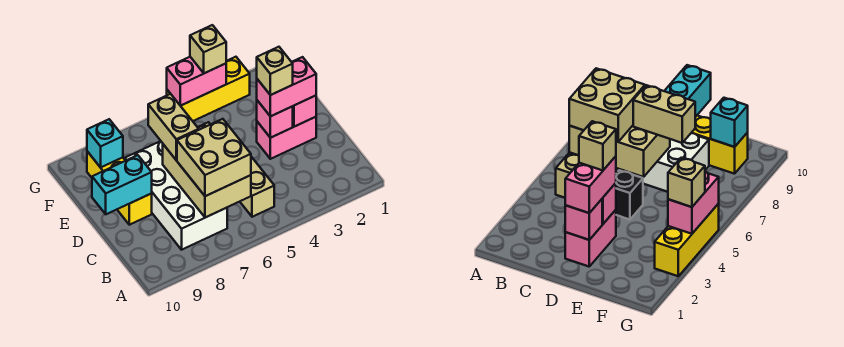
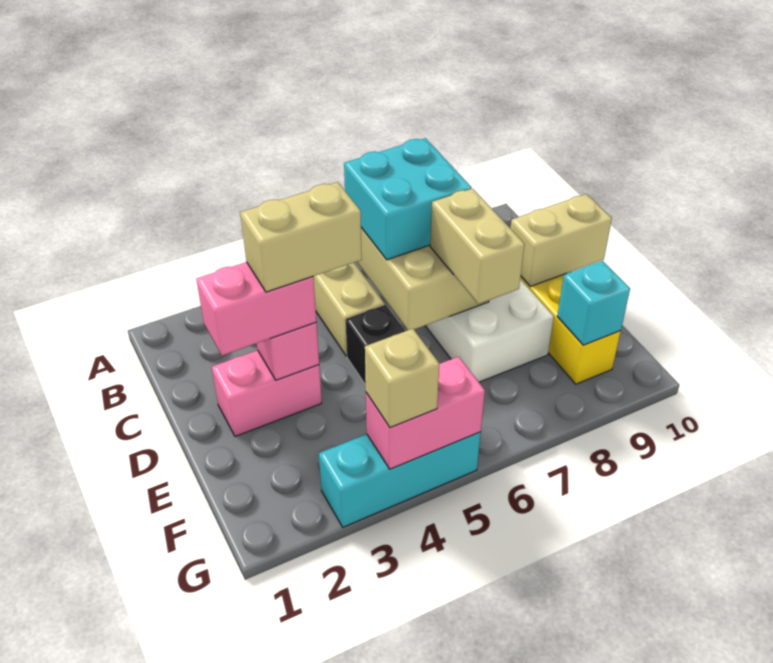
tan brick B6:C7 level 3 -> cyan brick B6:C7 level 3
pink brick D2 level 2 -> none
tan brick D3 level 4 -> tan brick D3:D4 level 4
cyan brick D9:D10 level 2 -> tan brick D9:D10 level 2
yellow brick G3:G5 level 1 -> cyan brick G3:G5 level 1

